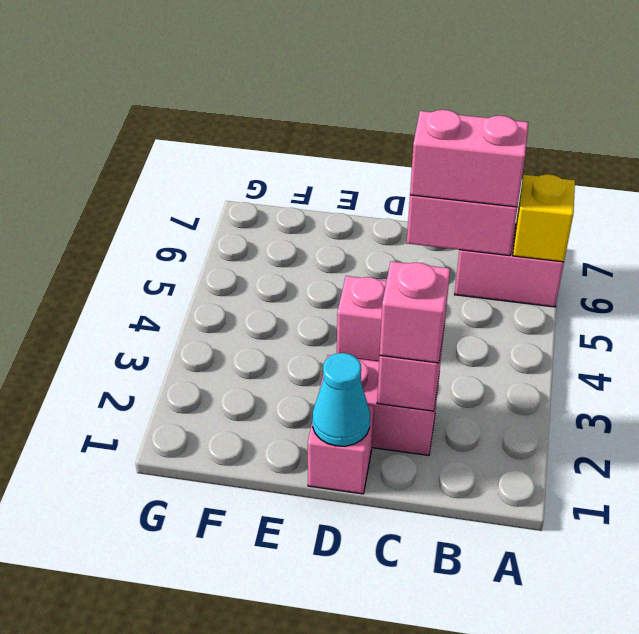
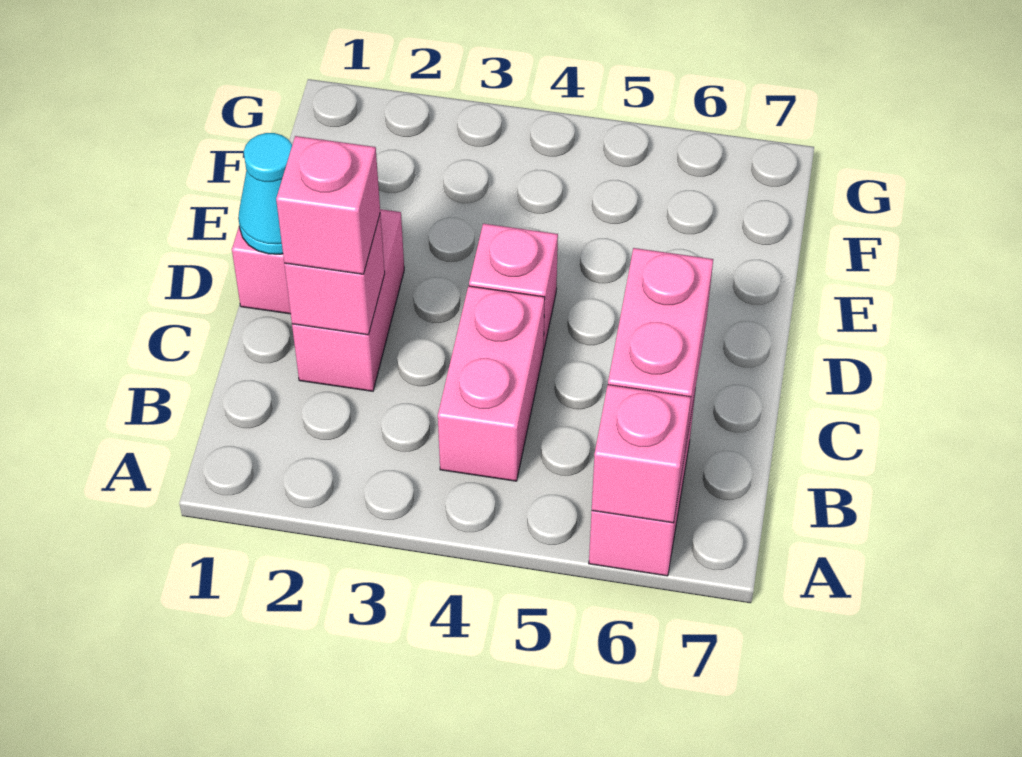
yellow brick A6 level 2 -> pink brick A6 level 2
pink brick B6:C6 level 3 -> pink brick B4:C4 level 1

